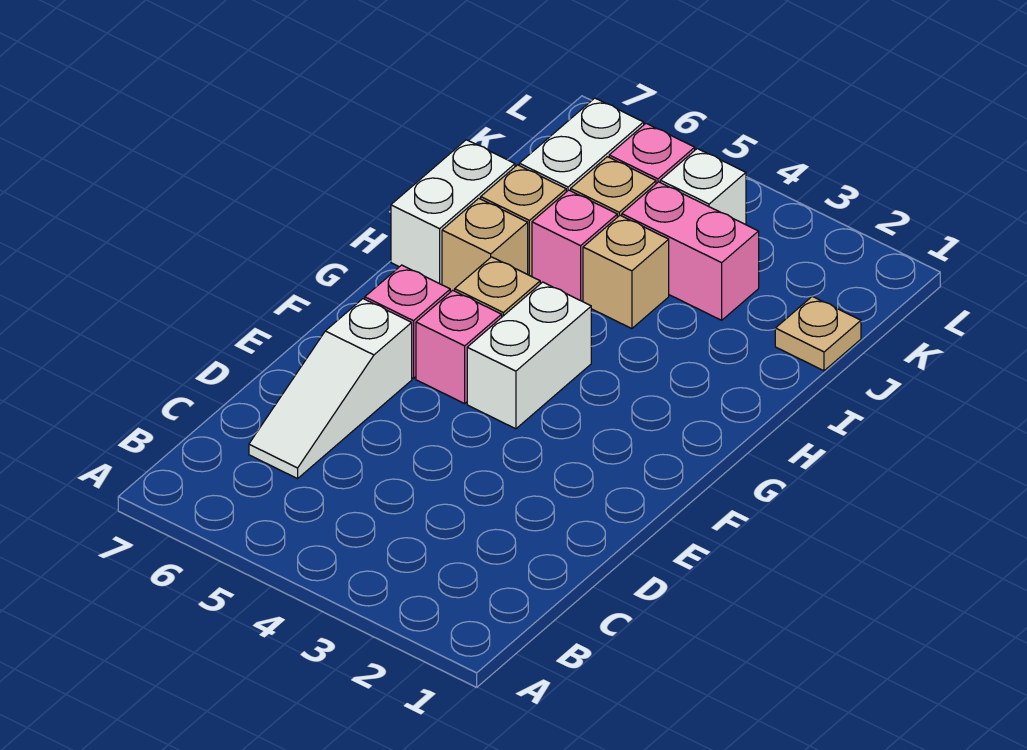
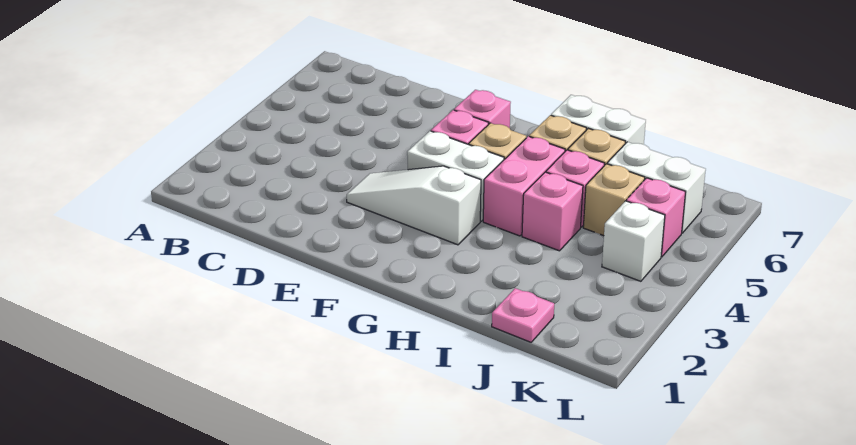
white slope C6:E6 level 1 top E -> white slope E3:G3 level 1 top G
tan brick I4 level 1 -> pink brick I4 level 1
tan plate J1 level 1 -> pink plate J1 level 1
pink brick J3:J4 level 1 -> pink brick H4:H5 level 1

